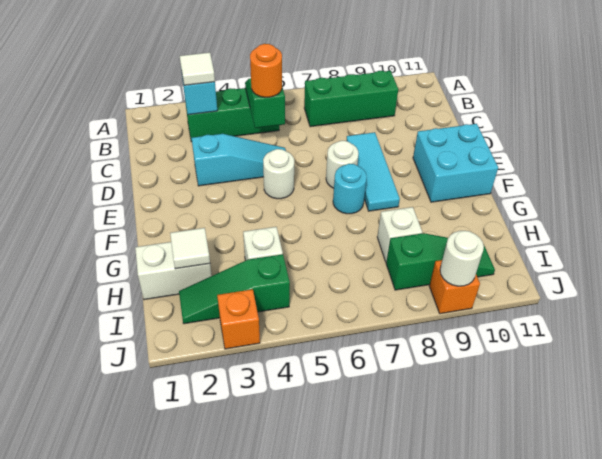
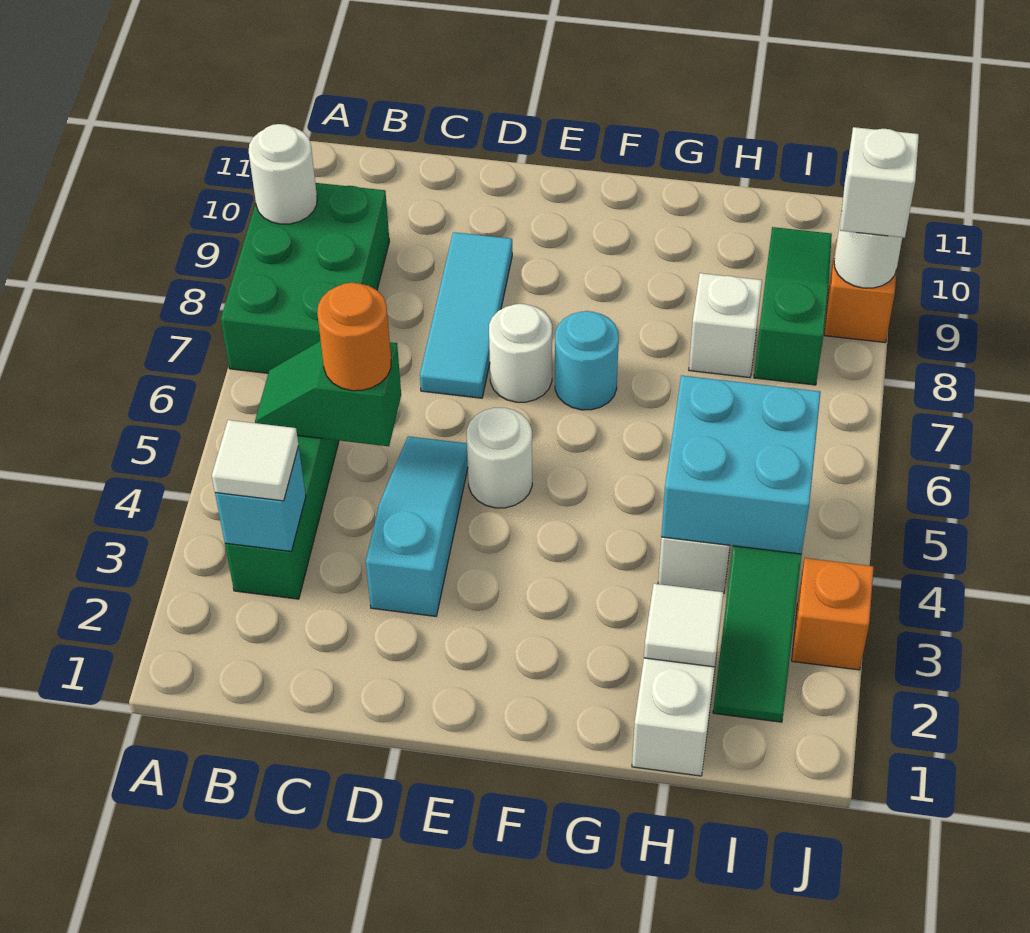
none -> white round brick A9 level 2
green brick B7:B9 level 1 -> green brick A7:B9 level 1
cyan tile D8:F8 level 1 -> cyan tile D7:D9 level 1
cyan brick E10:F11 level 1 -> cyan brick H4:I5 level 2
none -> white brick J9 level 3

